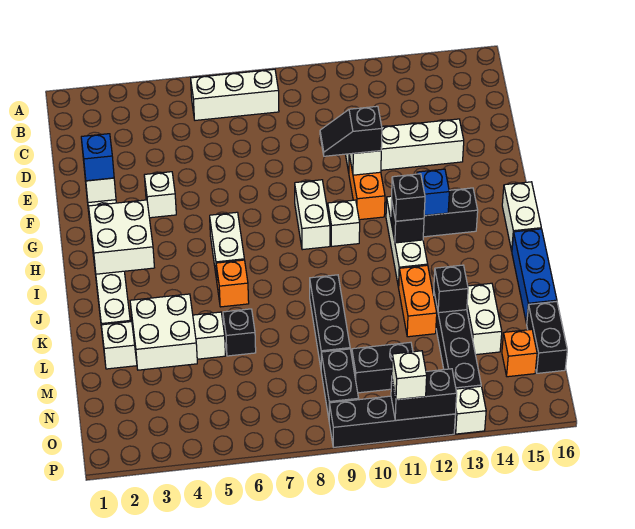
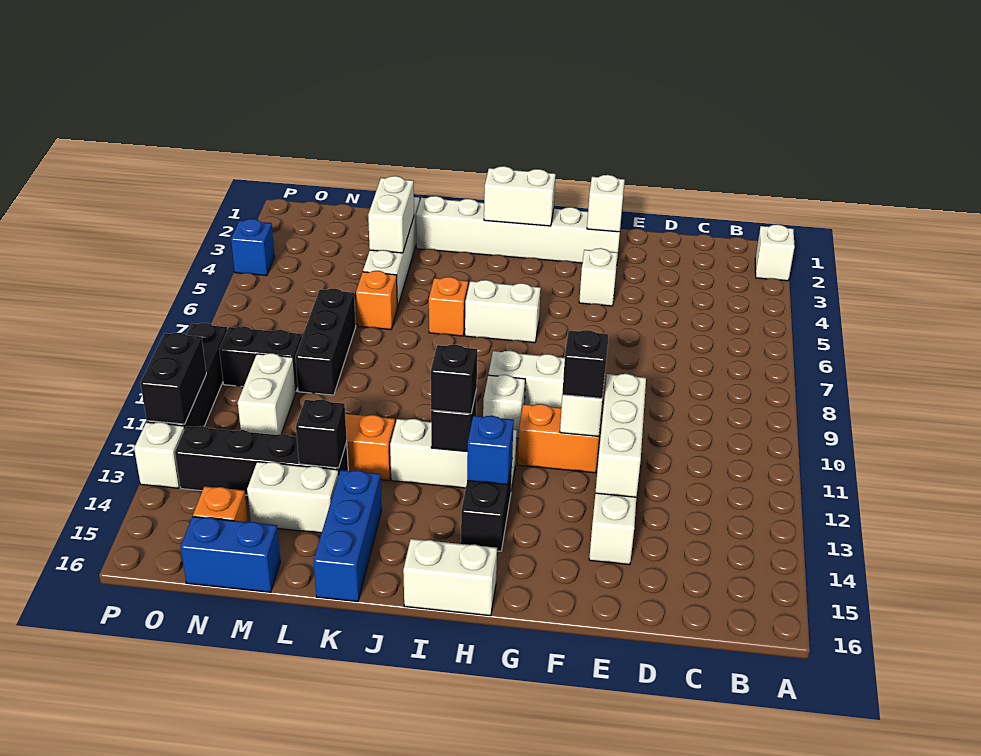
white brick B6:B8 level 1 -> white brick E11:E13 level 2
blue brick F2 level 3 -> blue brick P4 level 1
white brick H2:I3 level 2 -> white brick H2:I2 level 2
blue brick J16:L16 level 1 -> blue brick K14:K16 level 1
black brick K9:M9 level 1 -> black brick M7:M9 level 1
white brick L3:M4 level 2 -> white brick L3:L4 level 2
black brick L6 level 1 -> orange brick L6 level 1
black brick M16:N16 level 1 -> blue brick M16:N16 level 1
black brick N10:N11 level 1 -> white brick N10:N11 level 1
white brick P11 level 3 -> white brick A2 level 1

